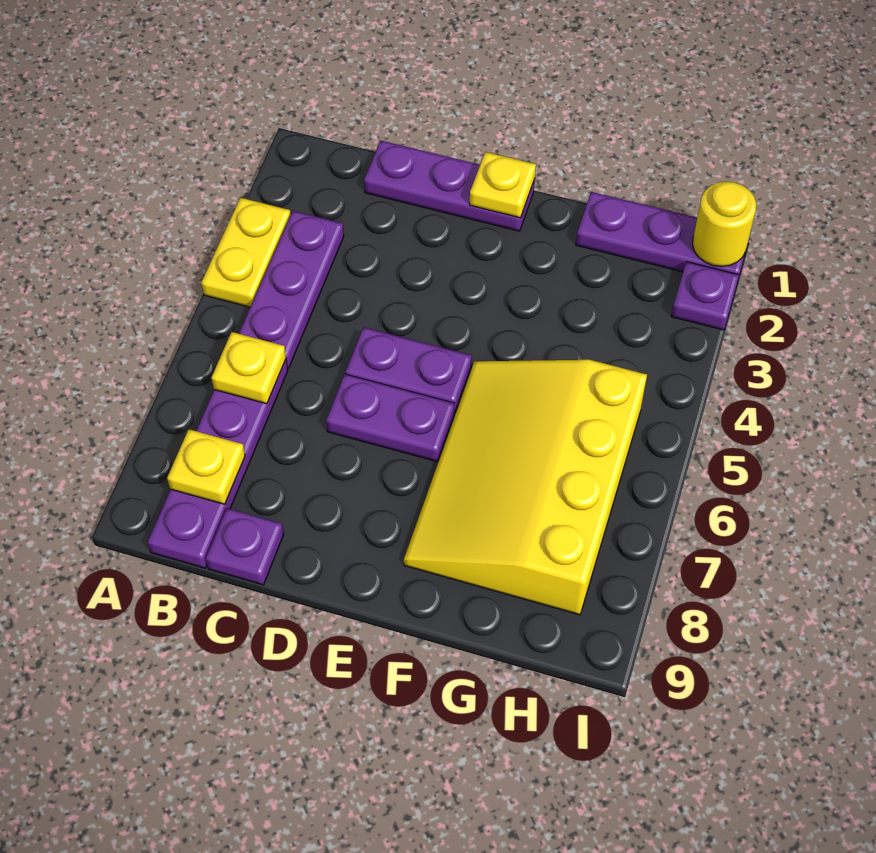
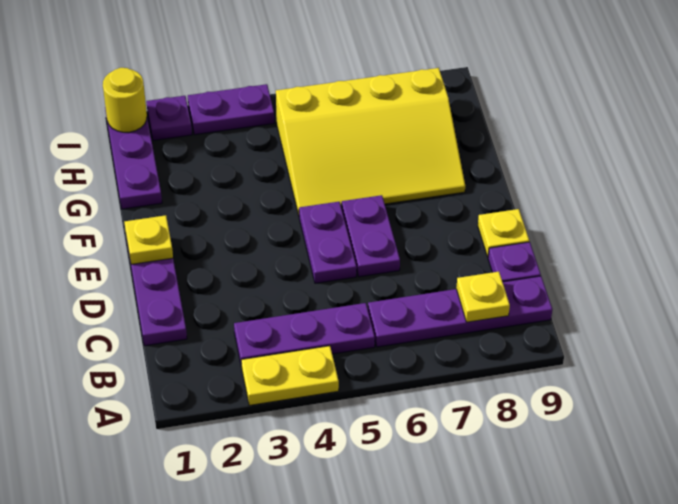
yellow plate B6 level 2 -> yellow plate D9 level 1
none -> purple plate I3:I4 level 1

